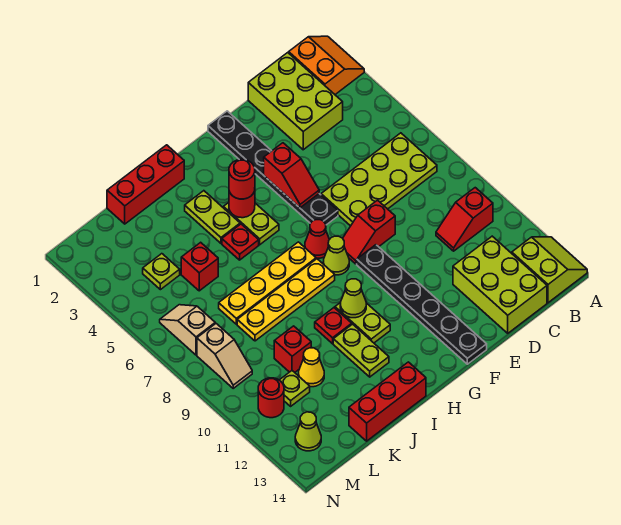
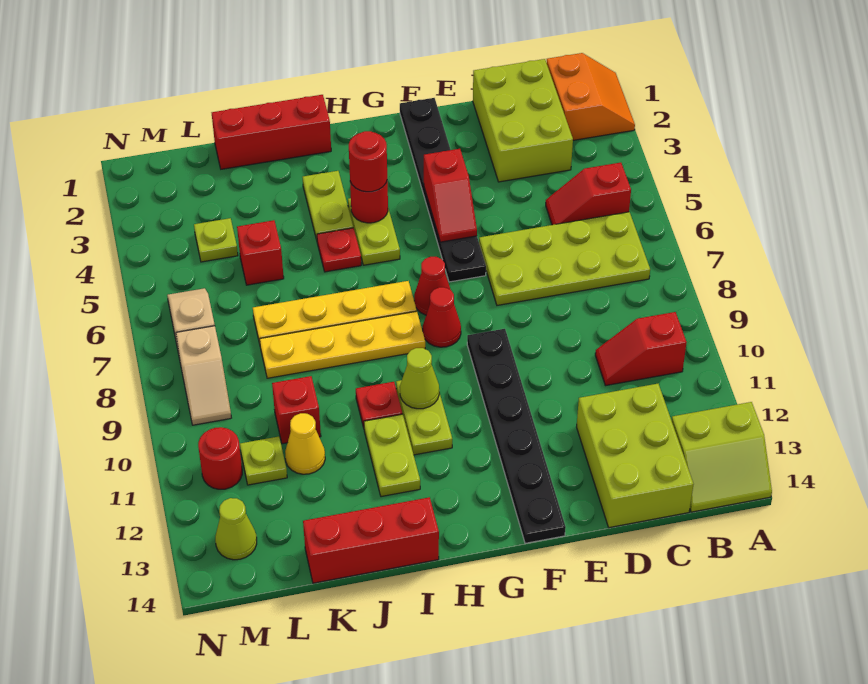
lime slope A13:B14 level 1 top B -> lime slope A13:B14 level 1 top 13
red slope E8:F8 level 1 top E -> red slope B5:C5 level 1 top B
lime cone G8 level 1 -> red cone G8 level 1

